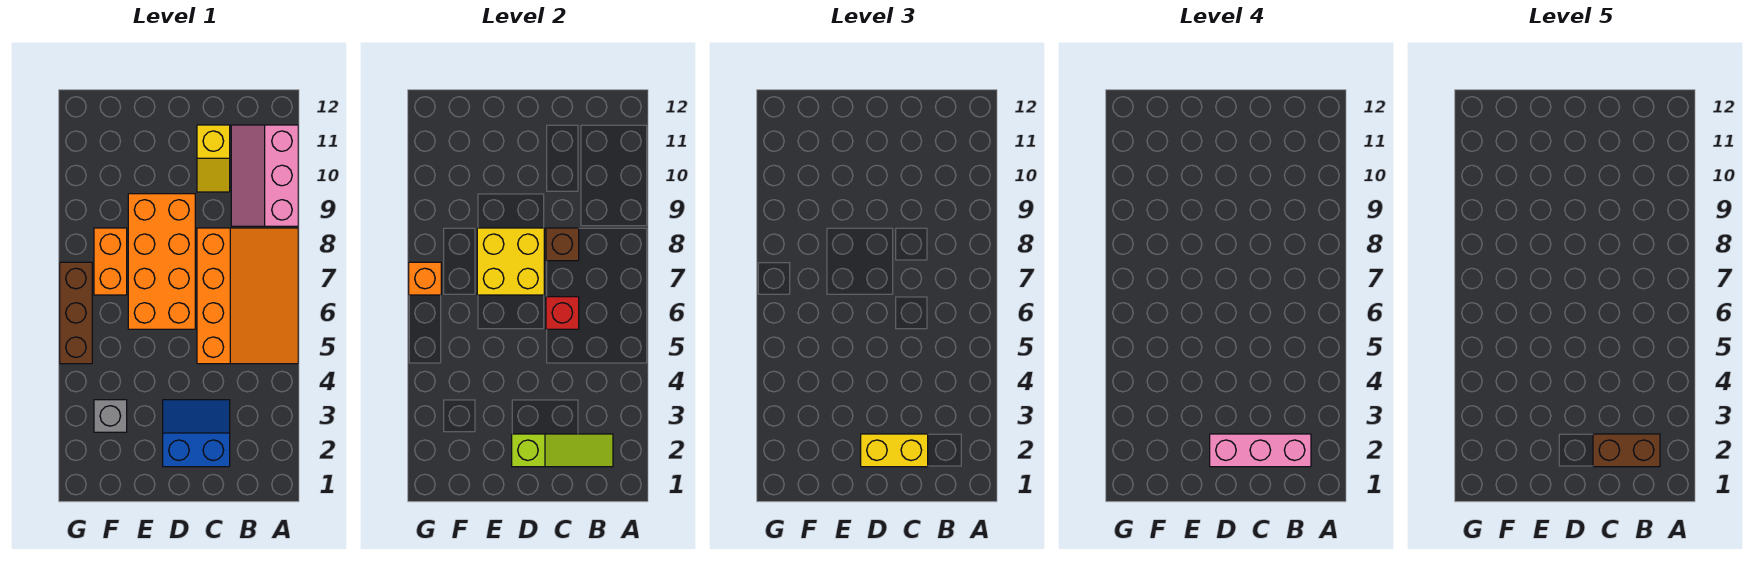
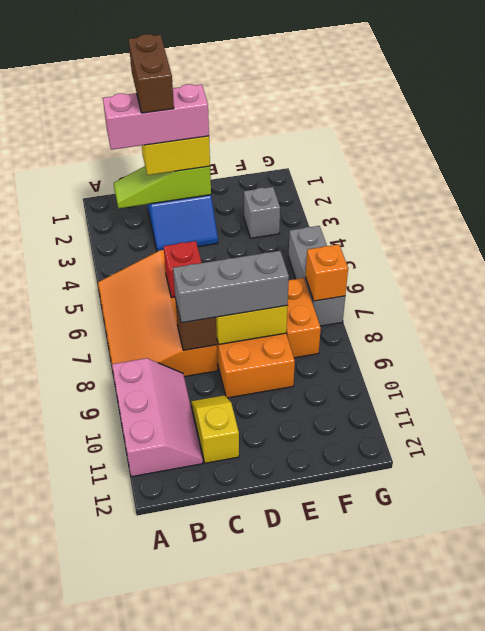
brown brick B2:C2 level 5 -> brown brick C1:C2 level 5
none -> grey brick C8:E8 level 3
brown brick G5:G7 level 1 -> grey brick G5:G7 level 1

